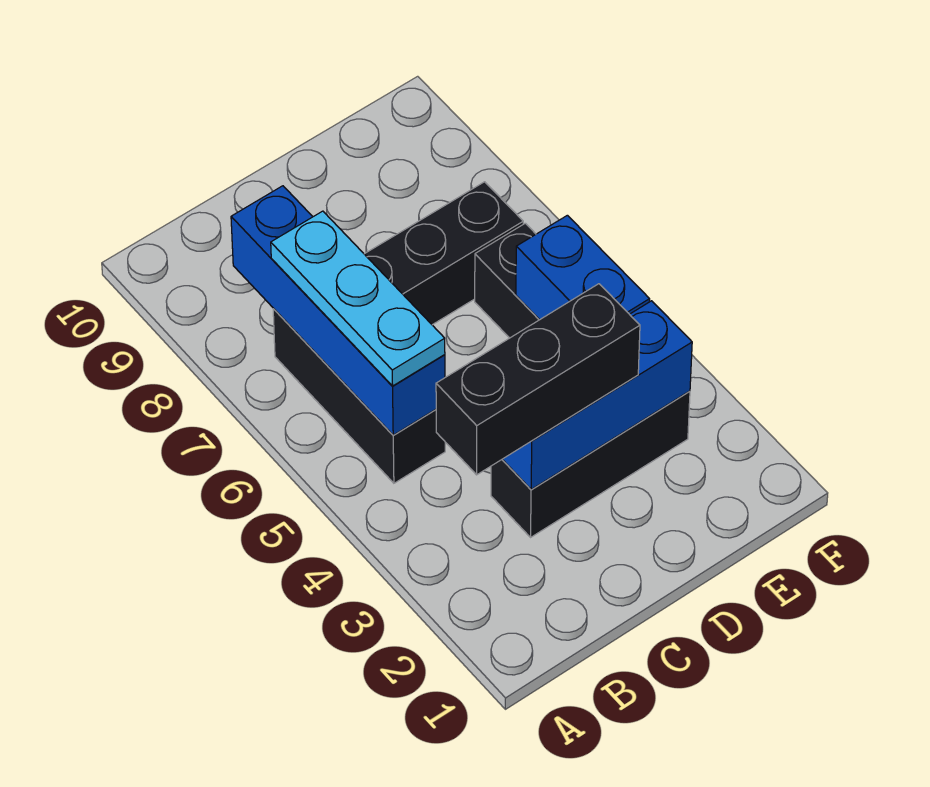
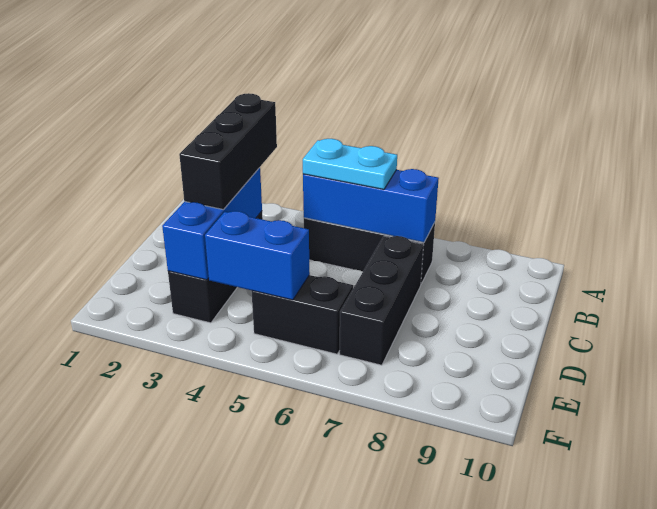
blue brick B5:B8 level 2 -> blue brick B5:B7 level 2
cyan plate B5:B7 level 3 -> cyan plate B5:B6 level 3

